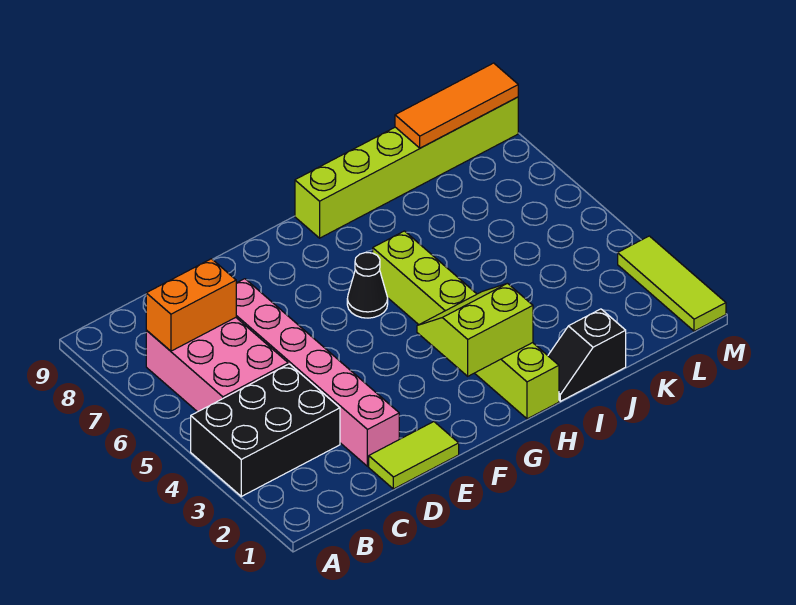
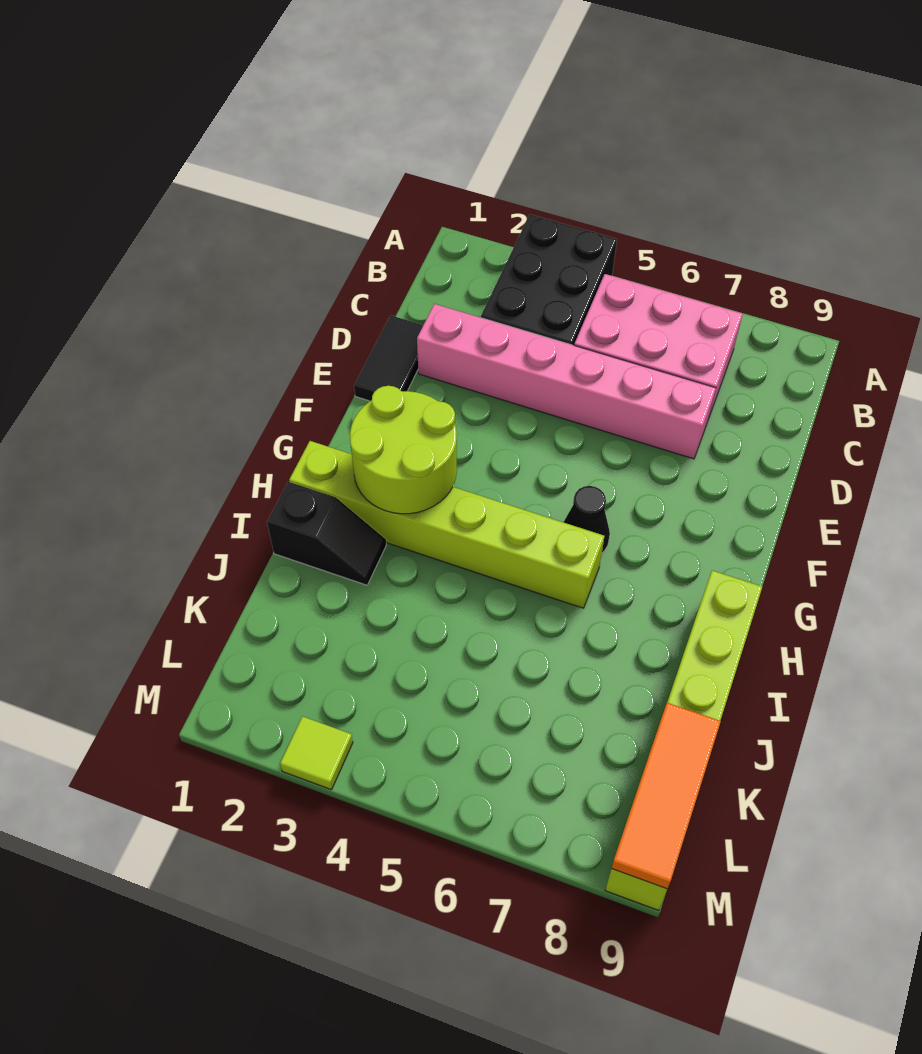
orange brick B7:C7 level 2 -> none
lime tile D1:E1 level 1 -> black tile D1:E1 level 1
lime slope G2:H3 level 2 top 2 -> lime round brick G2:H3 level 2
black slope I1:J1 level 1 top J -> black slope I1:I2 level 1 top 1
lime tile M1:M3 level 1 -> lime tile M3 level 1

